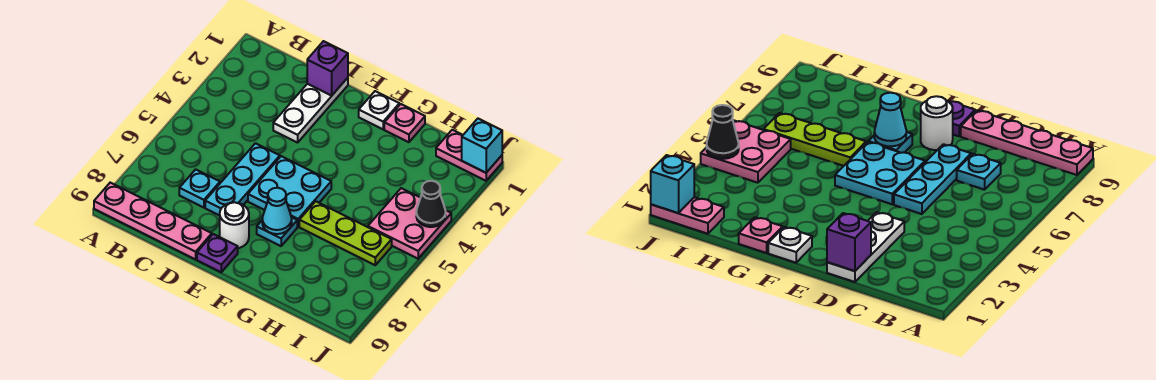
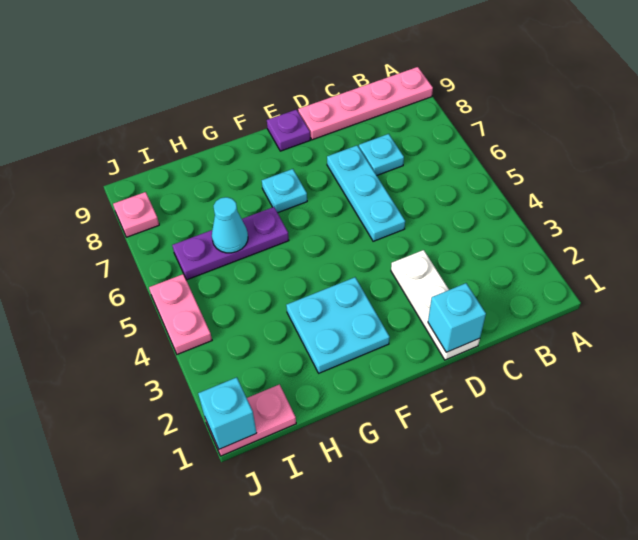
purple brick D1 level 2 -> cyan brick D1 level 2
cyan plate E5:F6 level 1 -> cyan plate F2:G3 level 1
white round brick E8 level 1 -> none
white plate F1 level 1 -> none
cyan cone F7 level 2 -> cyan cone H6 level 2
pink plate G1 level 1 -> pink plate J8 level 1
lime plate G6:I6 level 1 -> purple plate G6:I6 level 1
pink plate I4:J5 level 1 -> pink plate J4:J5 level 1
black cone J4 level 2 -> none

